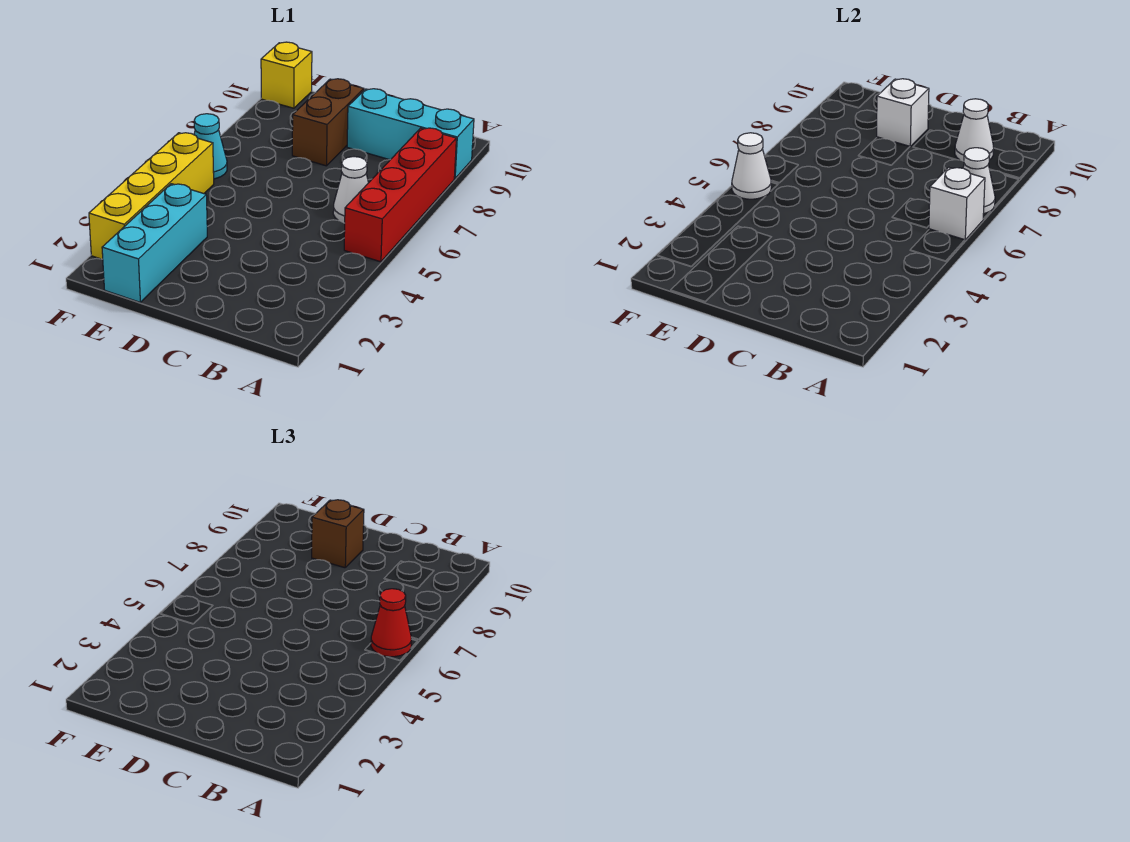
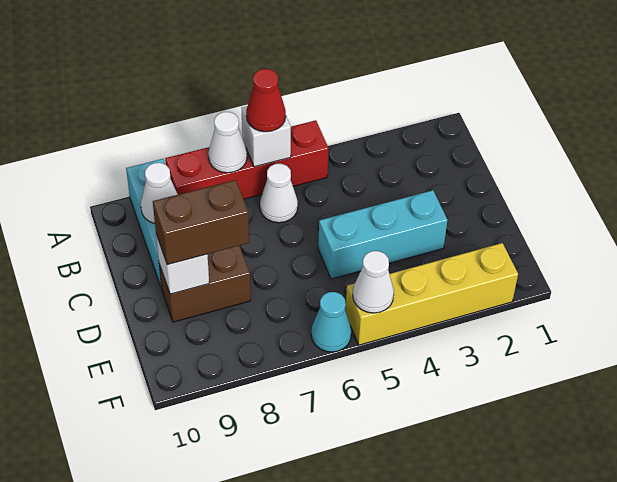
brown brick D9 level 3 -> brown brick D8:D9 level 3
cyan brick E1:E3 level 1 -> cyan brick D3:D5 level 1
yellow brick F10 level 1 -> none

